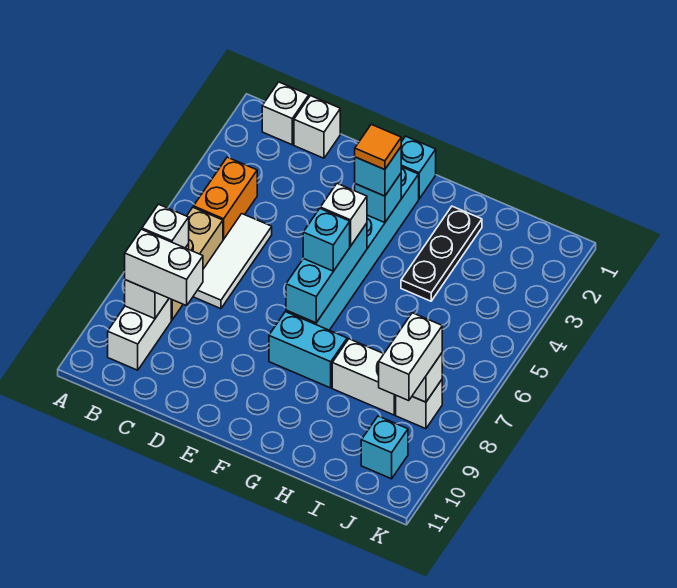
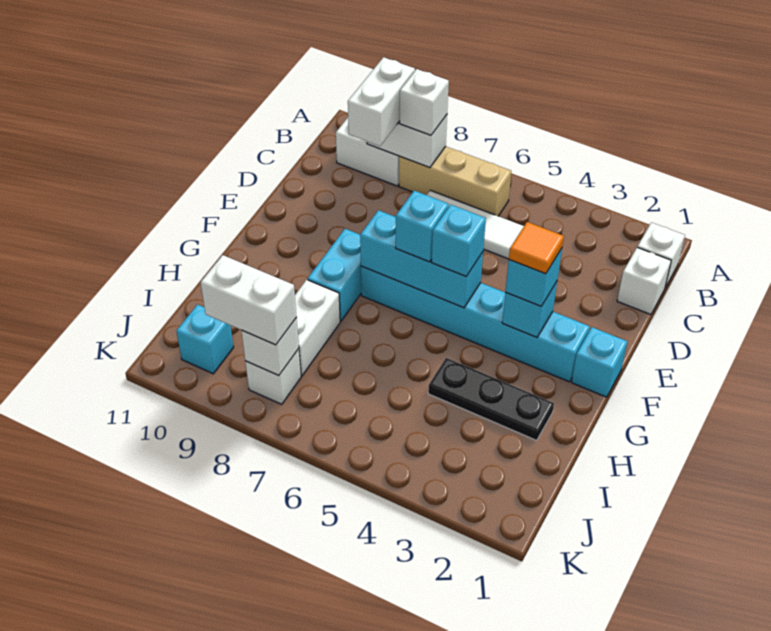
orange brick B4:B5 level 1 -> none
white brick F5 level 3 -> cyan brick F5 level 3

